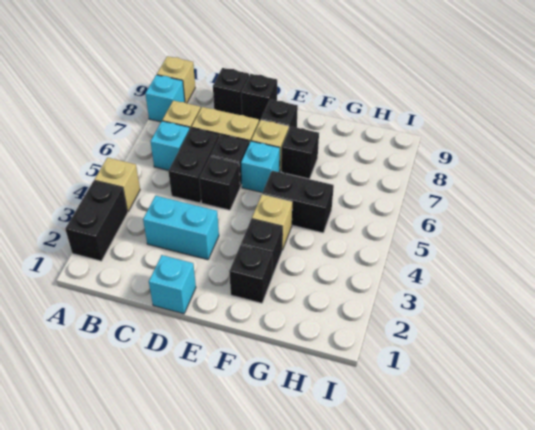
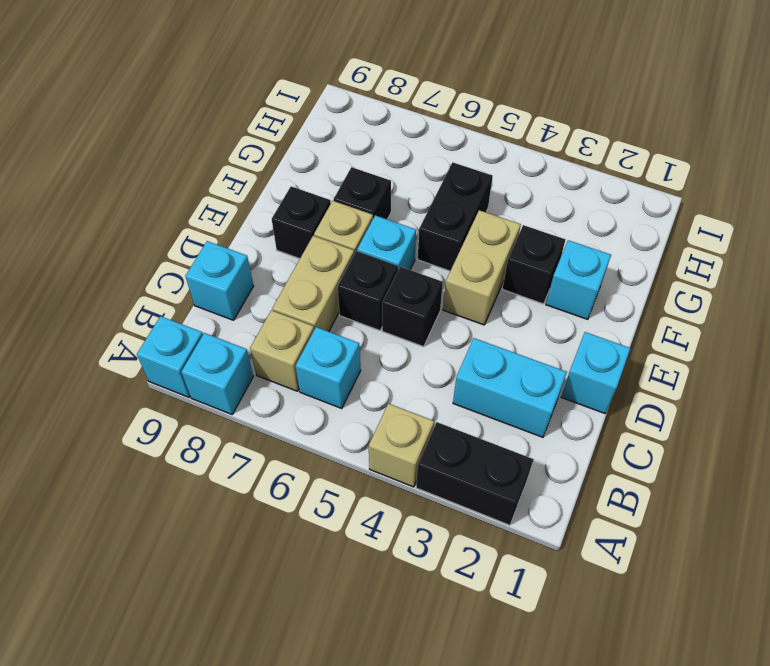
tan brick A9 level 1 -> cyan brick A9 level 1
cyan brick C3:D3 level 1 -> cyan brick C2:C3 level 1
black brick C5:C6 level 1 -> none
black brick C9 level 1 -> cyan brick C9 level 1
black brick D9 level 1 -> none
black brick F2 level 1 -> cyan brick F2 level 1
tan brick F4 level 1 -> tan brick E4:F4 level 1

